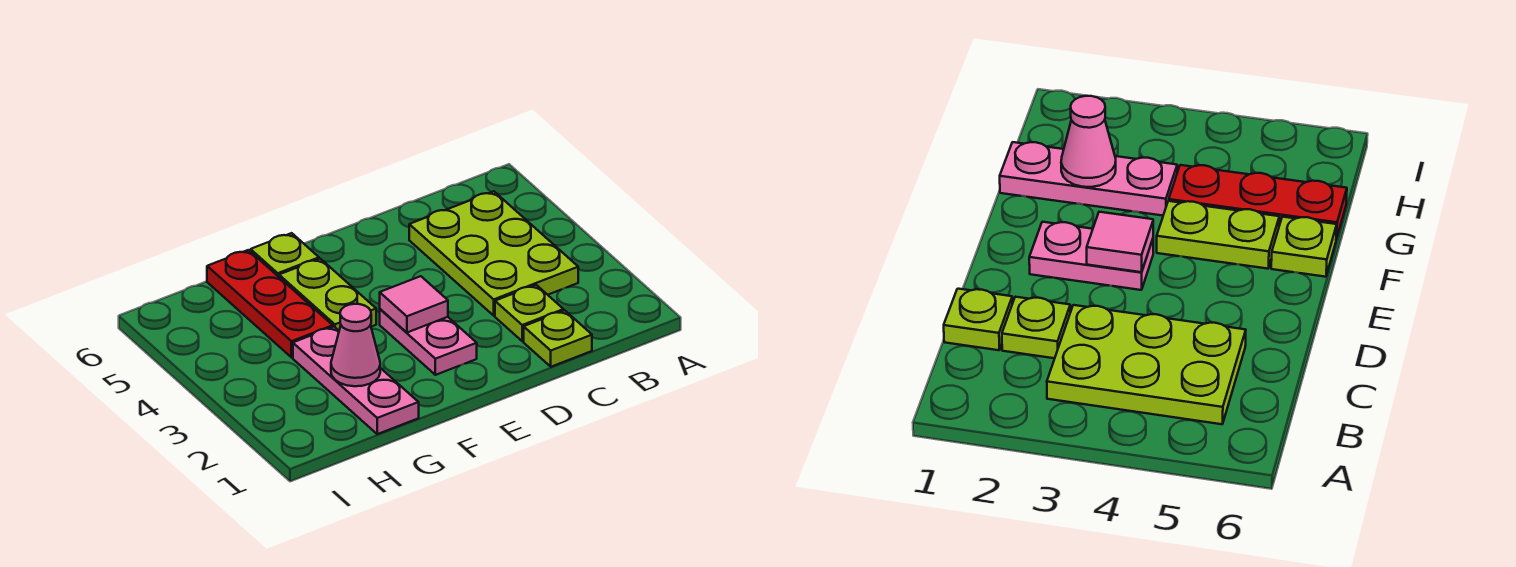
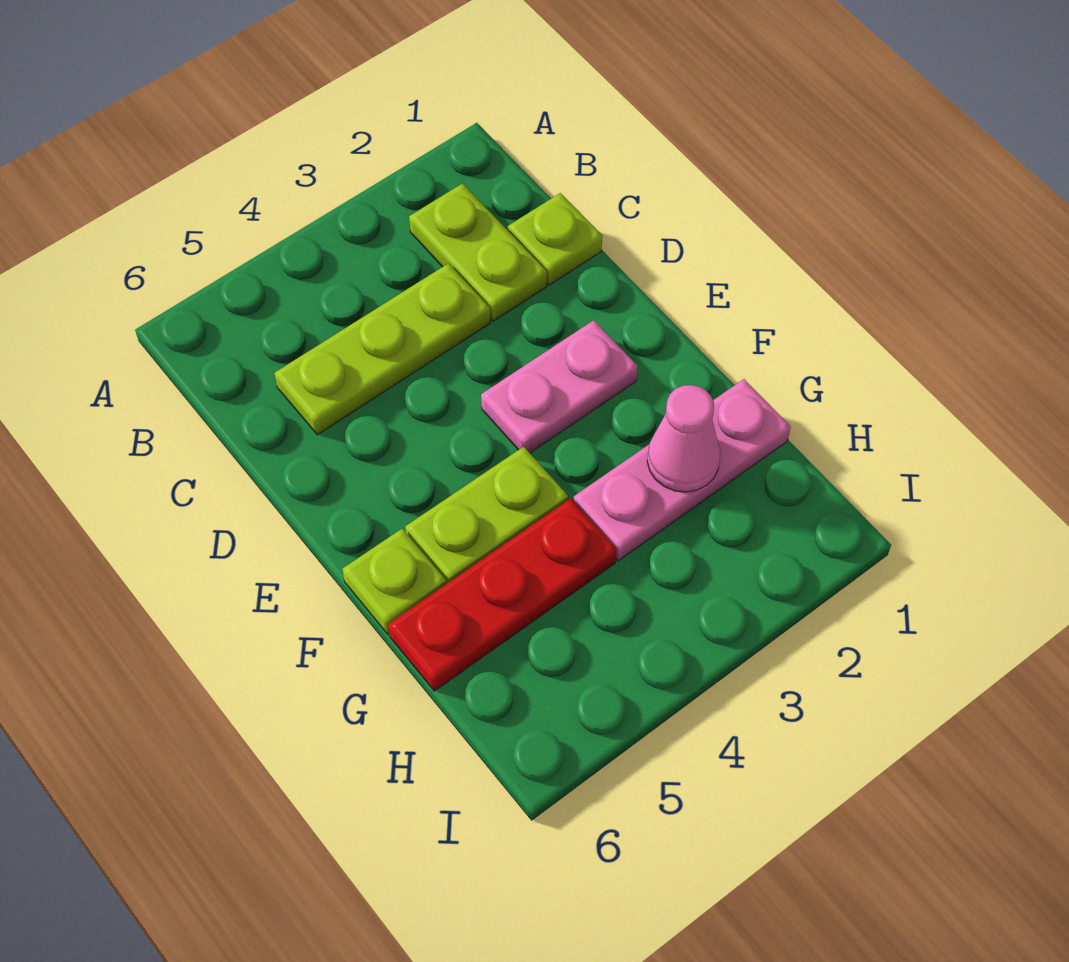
lime plate B3:C5 level 1 -> lime plate C3:C5 level 1
lime plate C2 level 1 -> lime plate B2:C2 level 1
pink tile E3 level 2 -> none

